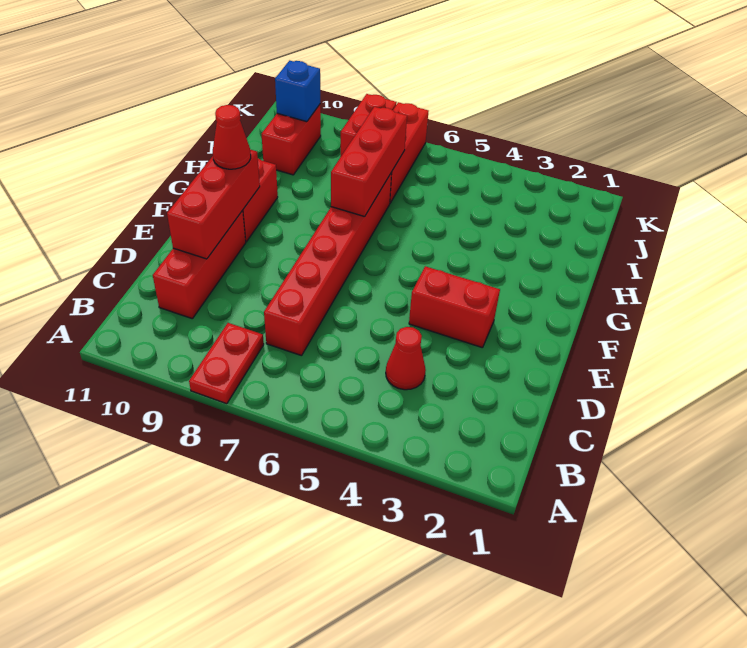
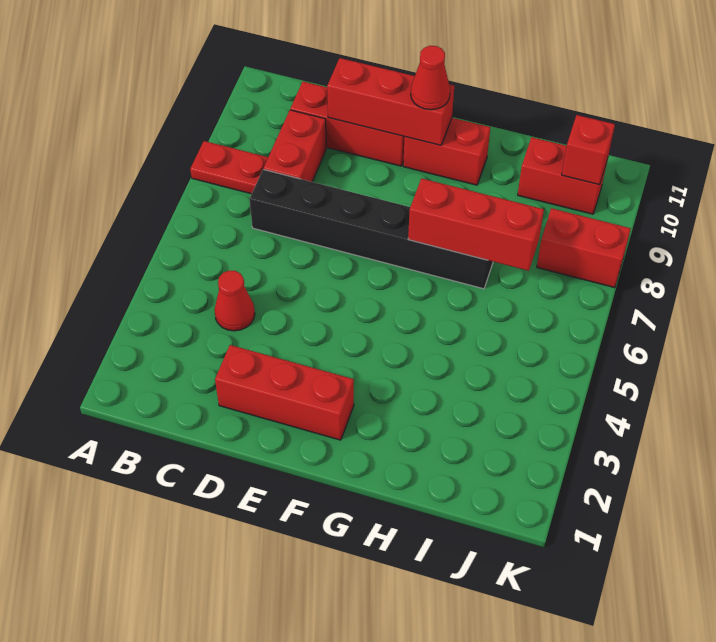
red brick C7:H7 level 1 -> black brick C7:H7 level 1
red brick E3:E4 level 1 -> red brick C8:C9 level 1
red brick I7:K7 level 1 -> red brick D2:F2 level 1
blue brick J10 level 2 -> red brick J10 level 2

